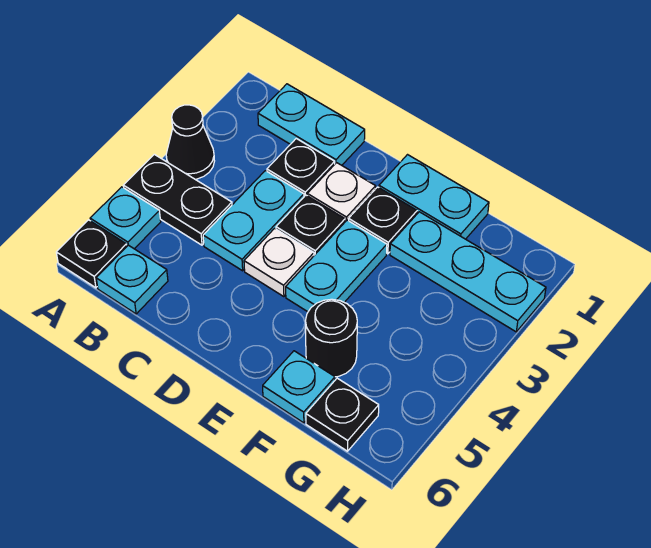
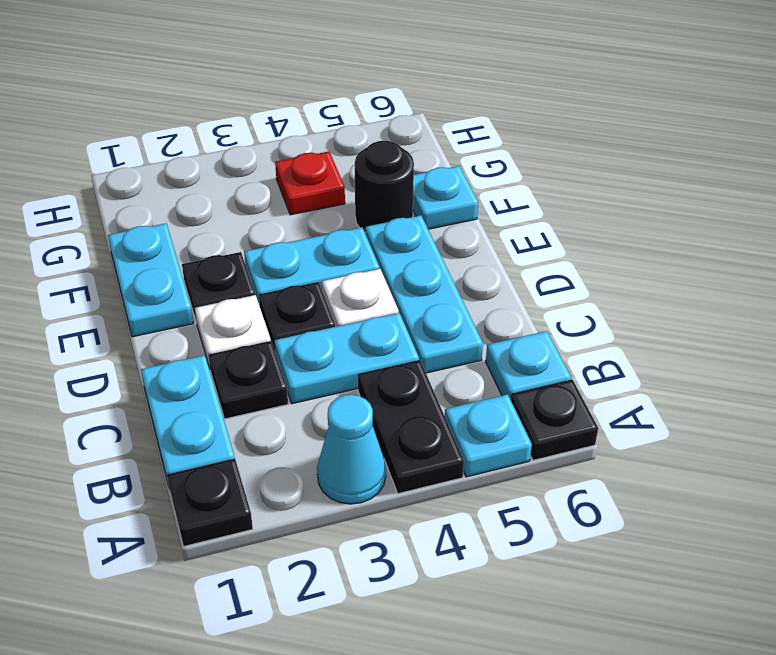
black cone A3 level 1 -> cyan cone A3 level 1
cyan plate F2:H2 level 1 -> cyan plate C5:E5 level 1
none -> red plate G4 level 1
black plate G6 level 1 -> black plate A1 level 1

